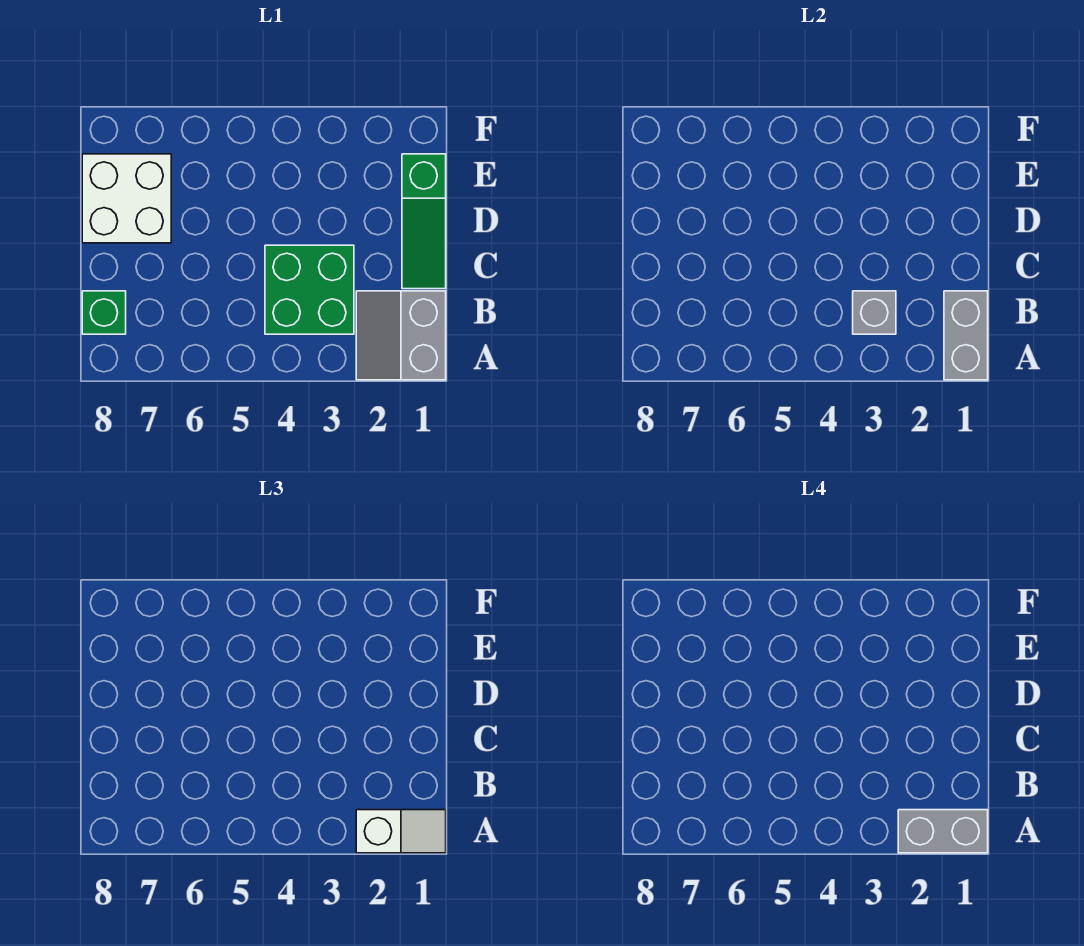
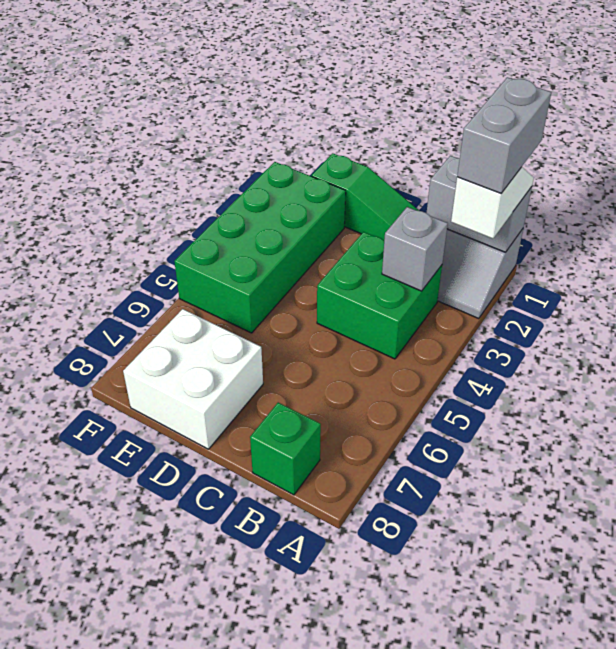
none -> green brick E2:F5 level 1

